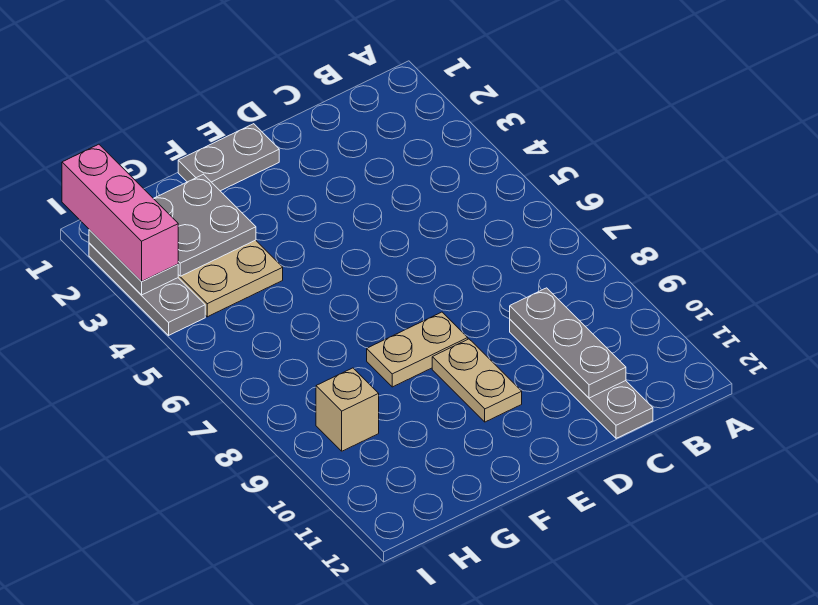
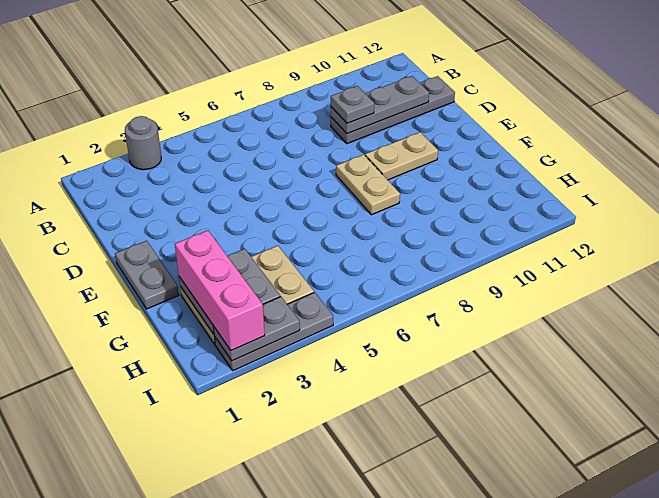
none -> grey round brick A3 level 1
none -> grey plate C9 level 3
tan brick H9 level 1 -> none
pink brick I1:I3 level 3 -> pink brick G2:I2 level 3

